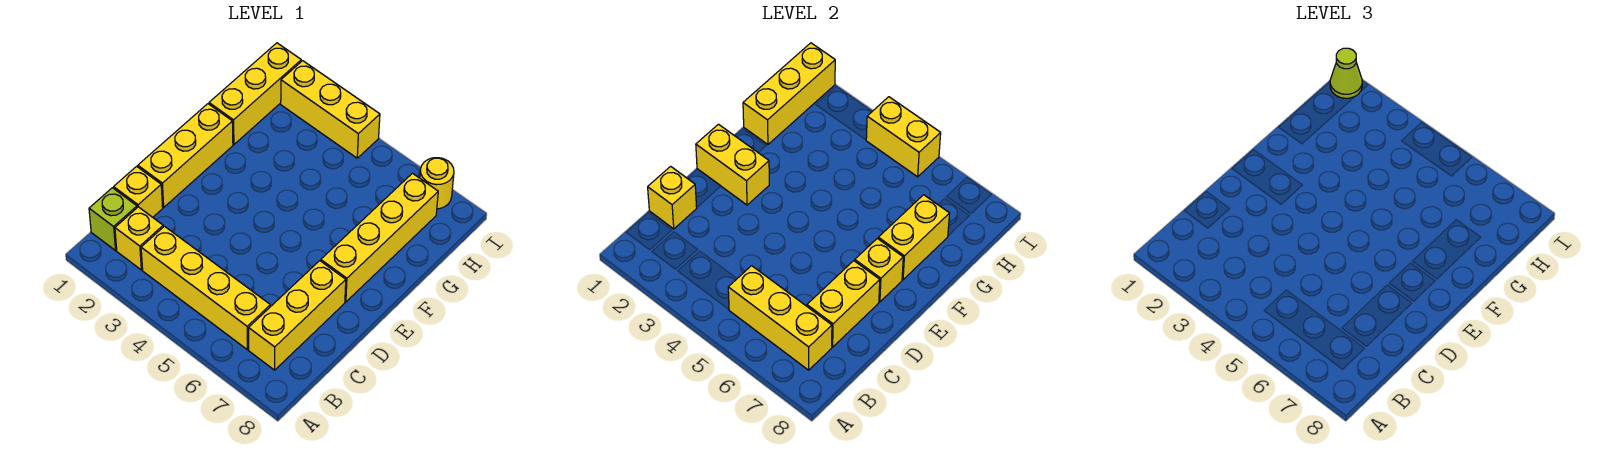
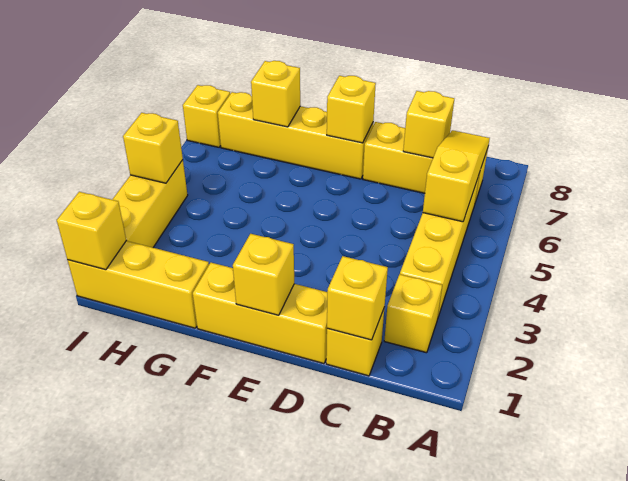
lime brick B1 level 1 -> none
yellow brick B5:B7 level 2 -> yellow slope B5:B7 level 2 top 5
yellow brick C7:D7 level 2 -> yellow brick C7 level 2
yellow brick E1:E2 level 2 -> yellow brick E1 level 2
yellow brick F7:G7 level 2 -> yellow brick G7 level 2
yellow brick G1:I1 level 2 -> yellow brick I1 level 2
lime cone I1 level 3 -> none
yellow brick I4:I5 level 2 -> yellow brick I4 level 2
yellow round brick I7 level 1 -> yellow brick I7 level 1

